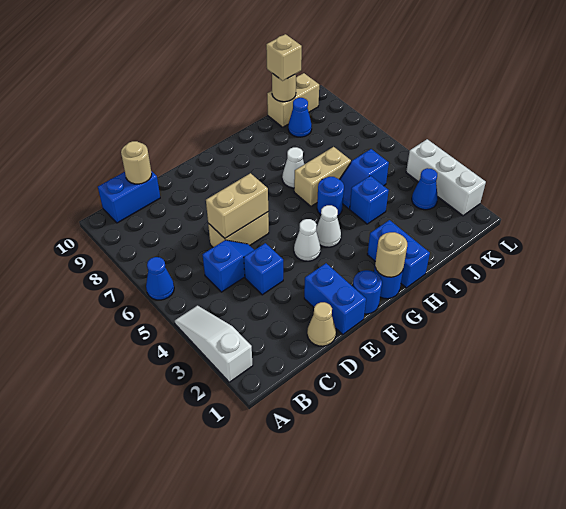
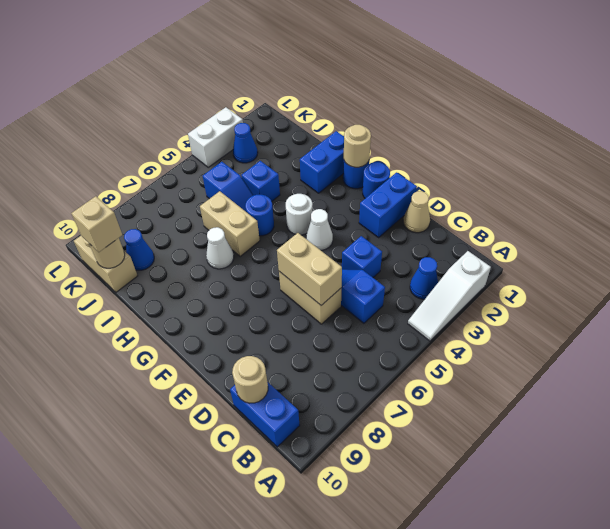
blue cone A6 level 1 -> blue cone B3 level 1
white cone G4 level 1 -> white round brick G4 level 1
white brick L2:L4 level 1 -> white brick L3:L4 level 1

